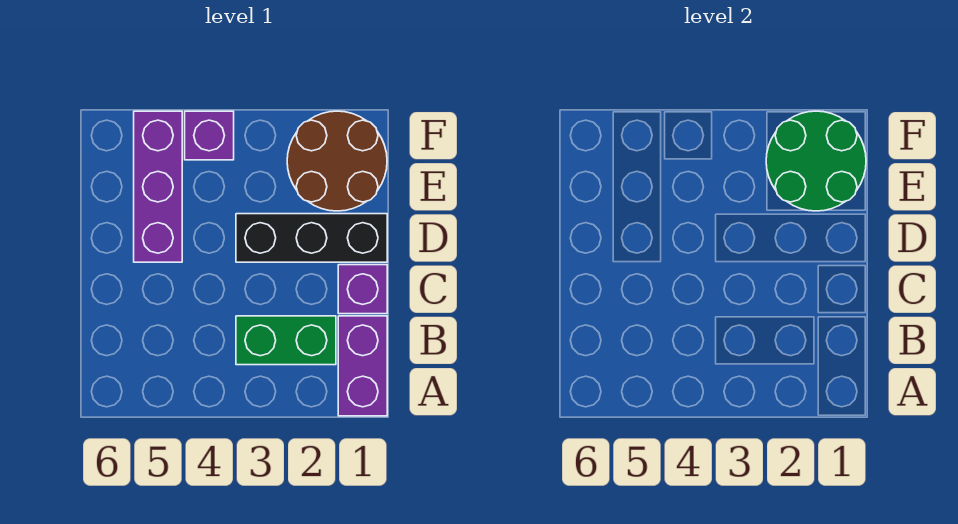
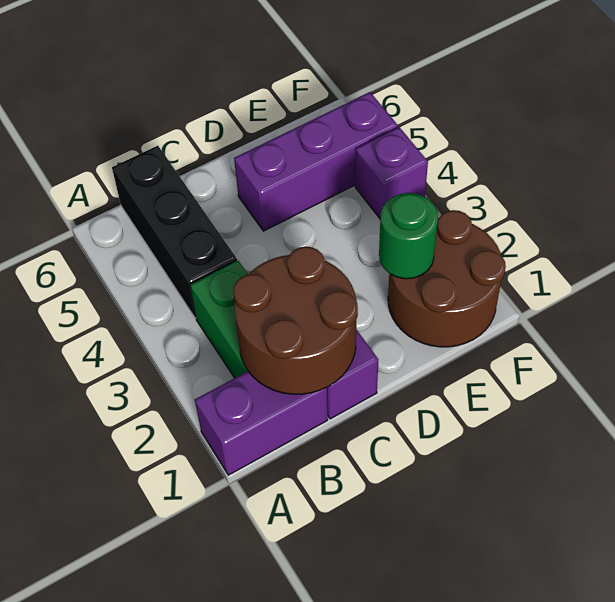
none -> brown round brick B1:C2 level 2
black brick D1:D3 level 1 -> black brick B4:B6 level 1
green round brick E1:F2 level 2 -> green round brick E2 level 2

